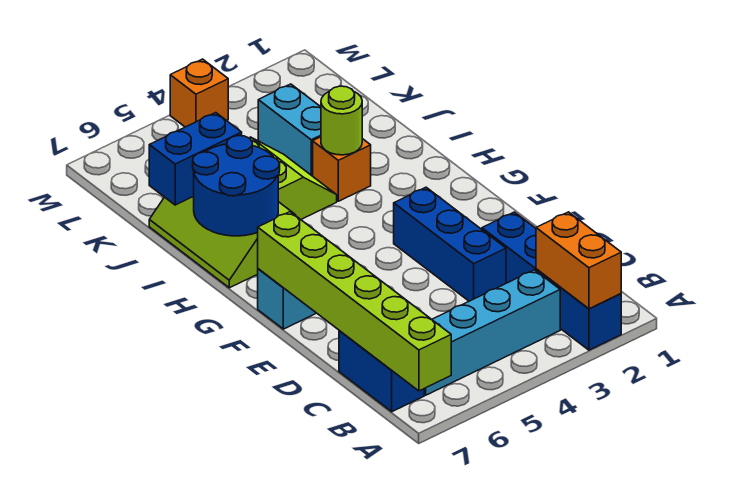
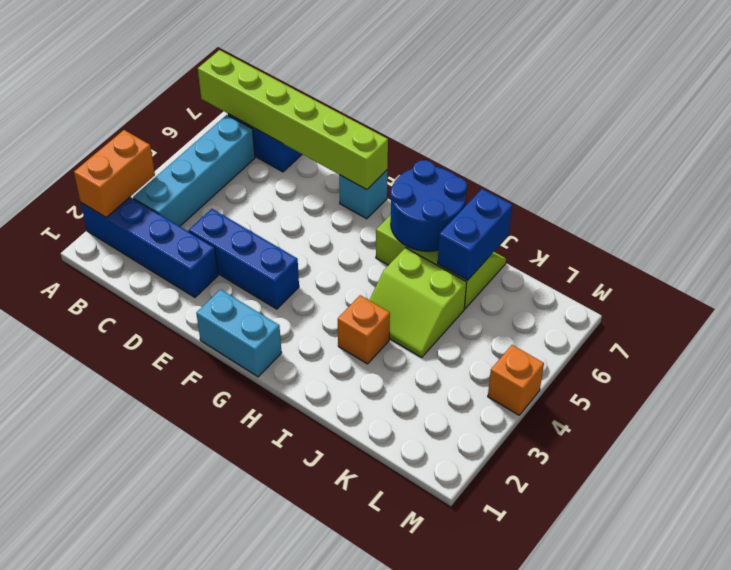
orange brick A2:B2 level 2 -> orange brick A2:A3 level 2
lime round brick I3 level 2 -> none
cyan brick J3:K3 level 1 -> cyan brick F1:G1 level 1

